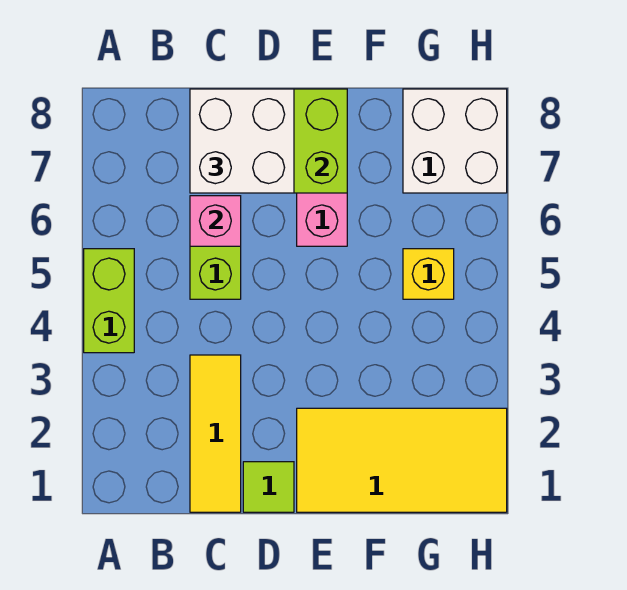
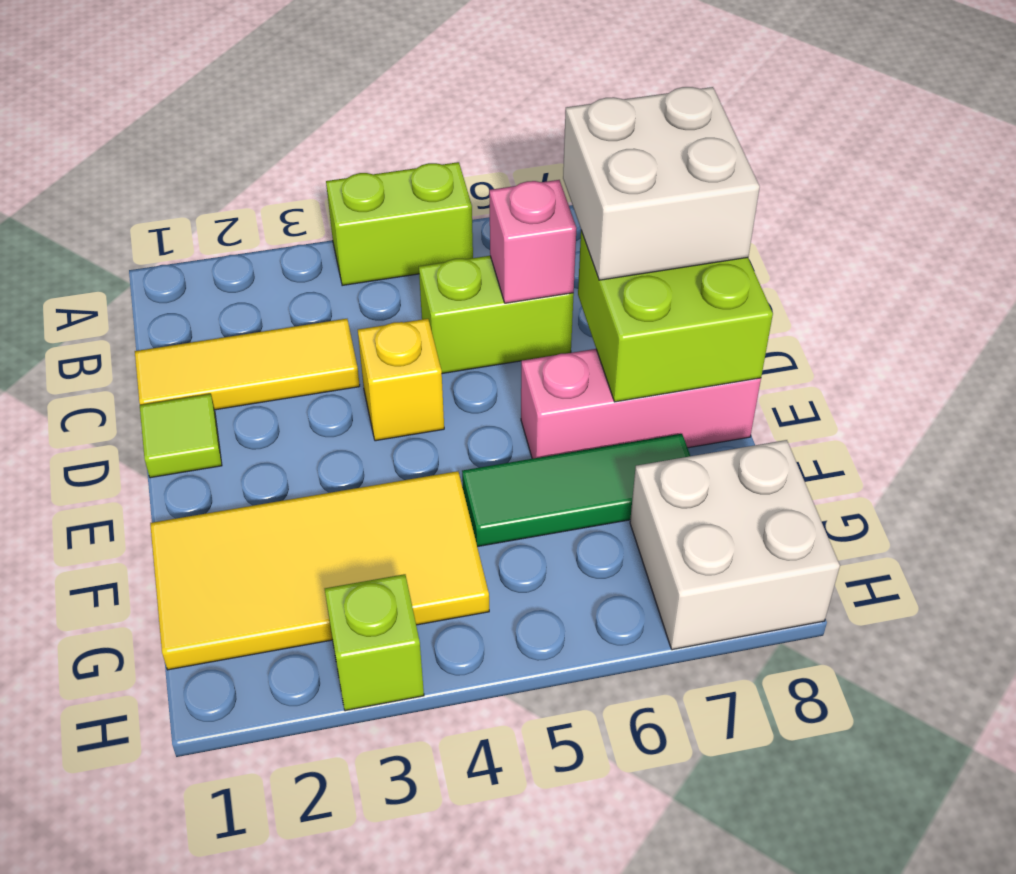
yellow tile E1:H2 level 1 -> yellow tile F1:G4 level 1
none -> green tile F5:F7 level 1
yellow brick G5 level 1 -> yellow brick D4 level 1
none -> lime brick H3 level 1

